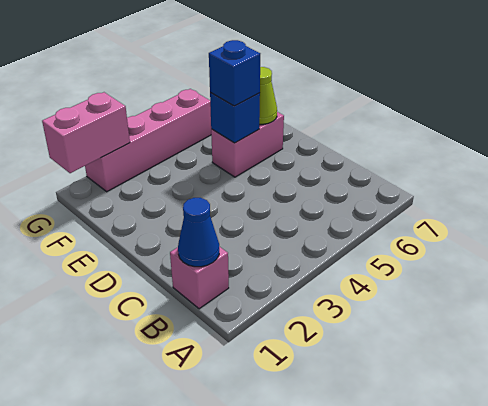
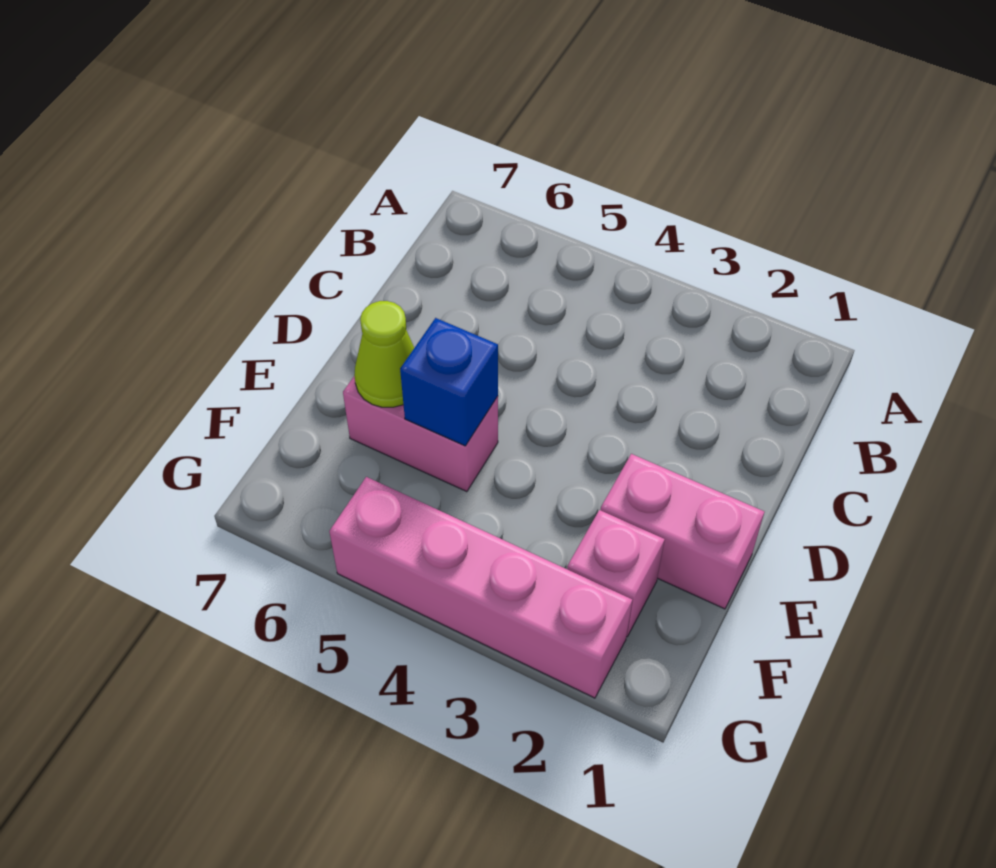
pink brick B1 level 1 -> pink brick F2 level 1
blue cone B1 level 2 -> none
blue brick E5 level 3 -> none
pink brick G1:G2 level 2 -> pink brick E1:E2 level 1

